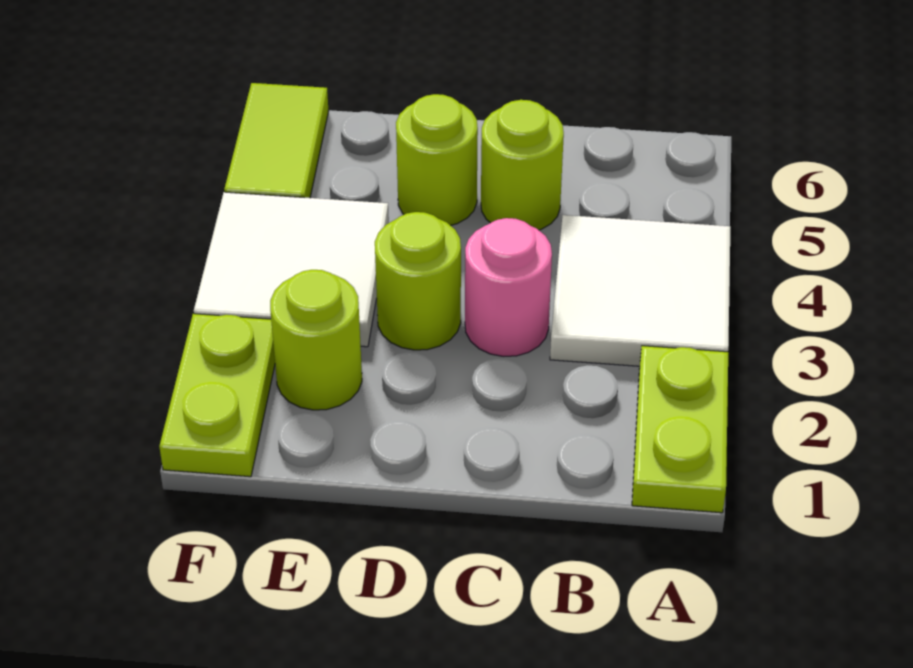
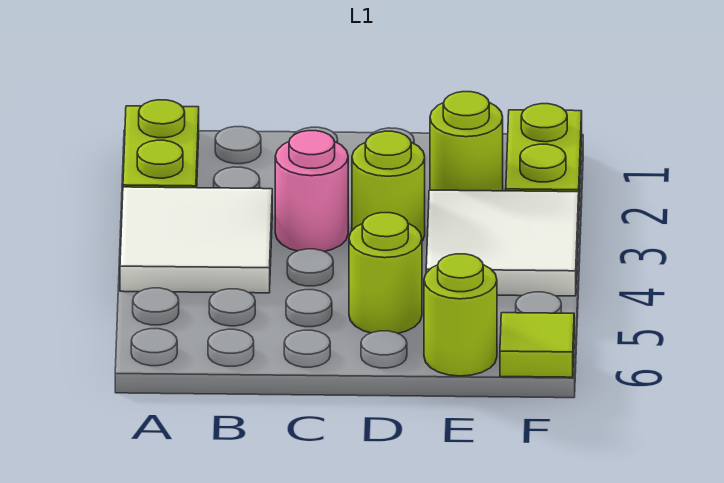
lime round brick C5 level 1 -> lime round brick E6 level 1
lime tile F5:F6 level 1 -> lime tile F6 level 1

